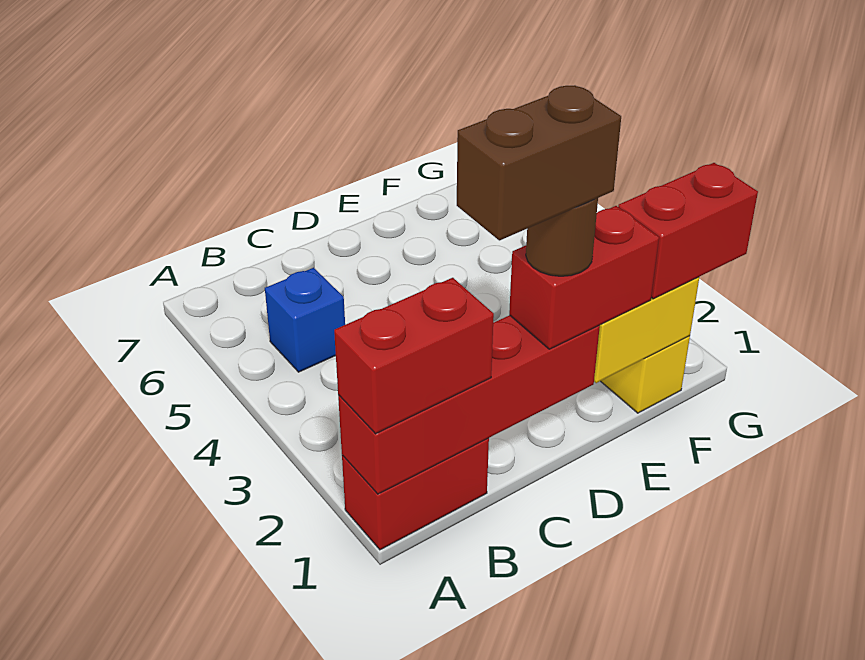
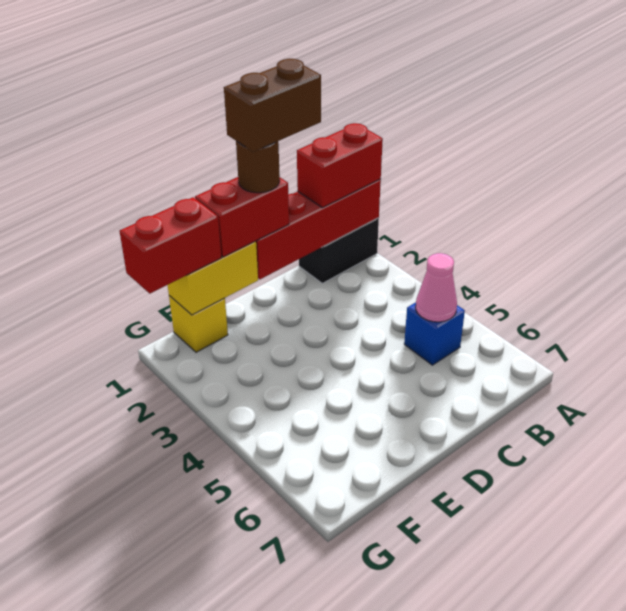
red brick A1:B1 level 1 -> black brick A1:B1 level 1
none -> pink cone B5 level 2

